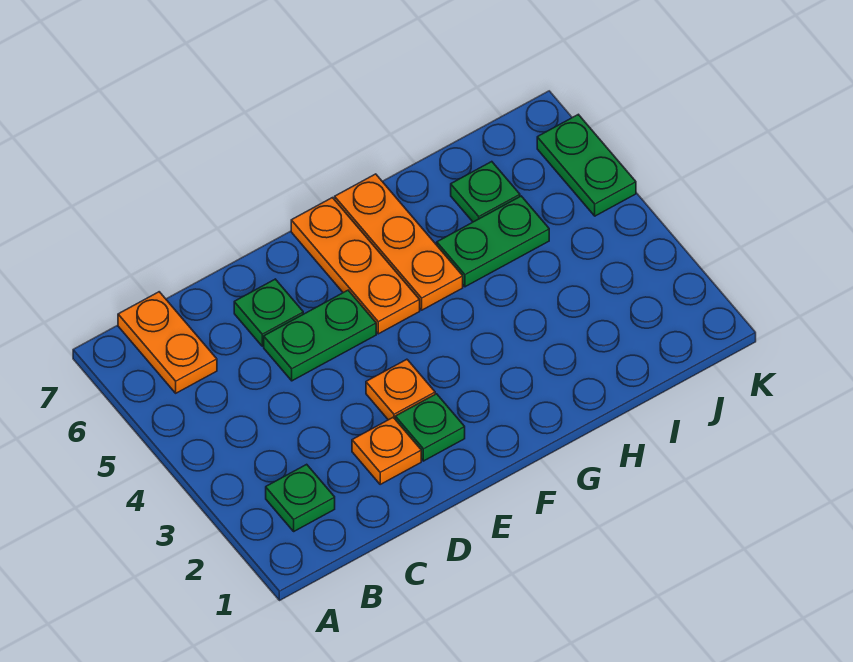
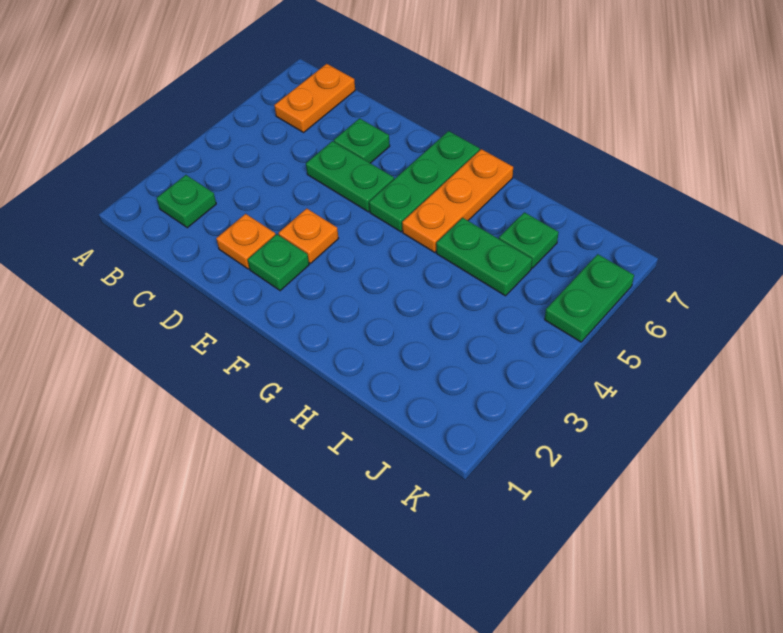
orange plate F5:F7 level 1 -> green plate F5:F7 level 1

